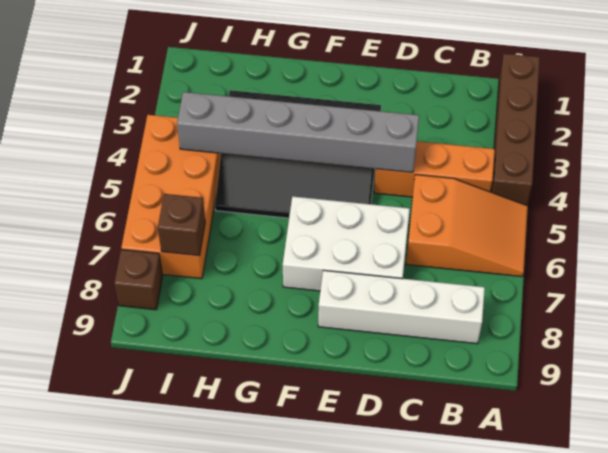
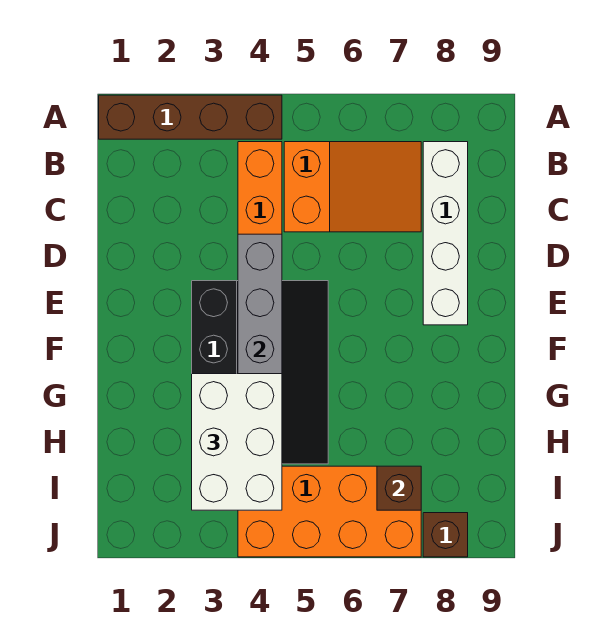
orange slope A5:C6 level 1 top C -> orange slope B5:C7 level 1 top 5
white brick D6:F7 level 1 -> white brick G3:I4 level 3

